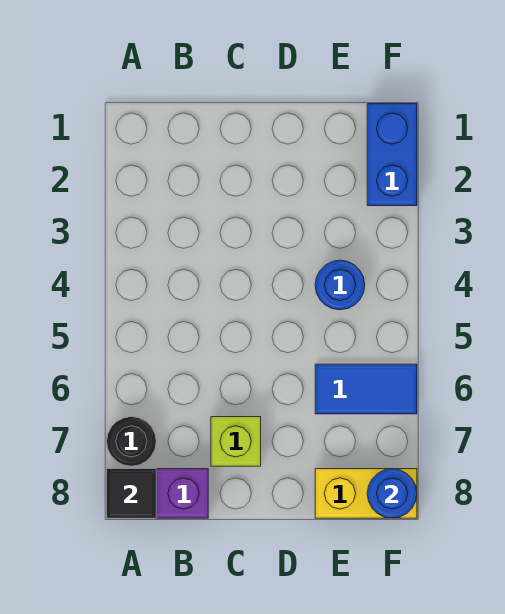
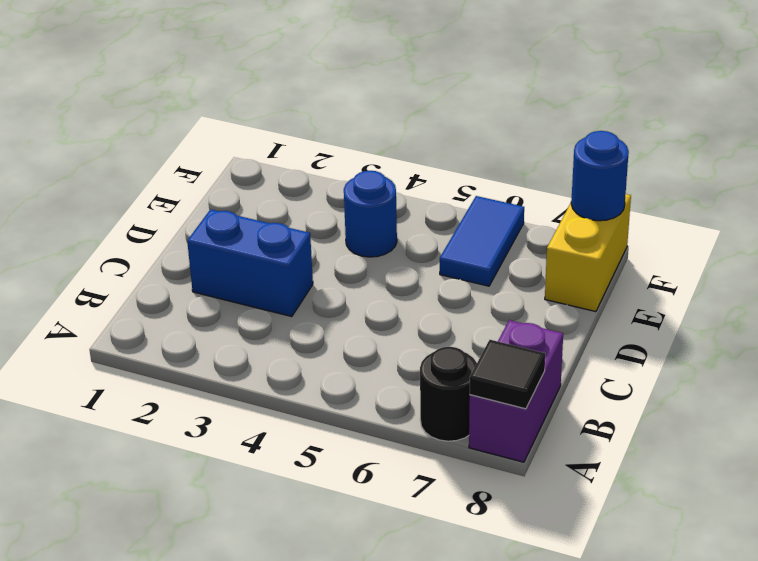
lime brick C7 level 1 -> none
blue brick F1:F2 level 1 -> blue brick C2:C3 level 1

